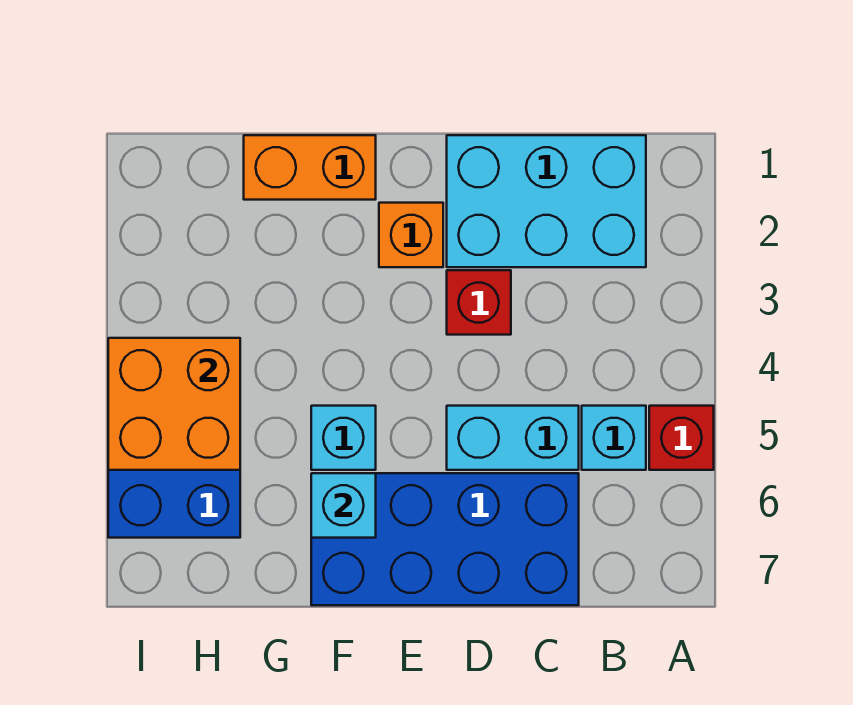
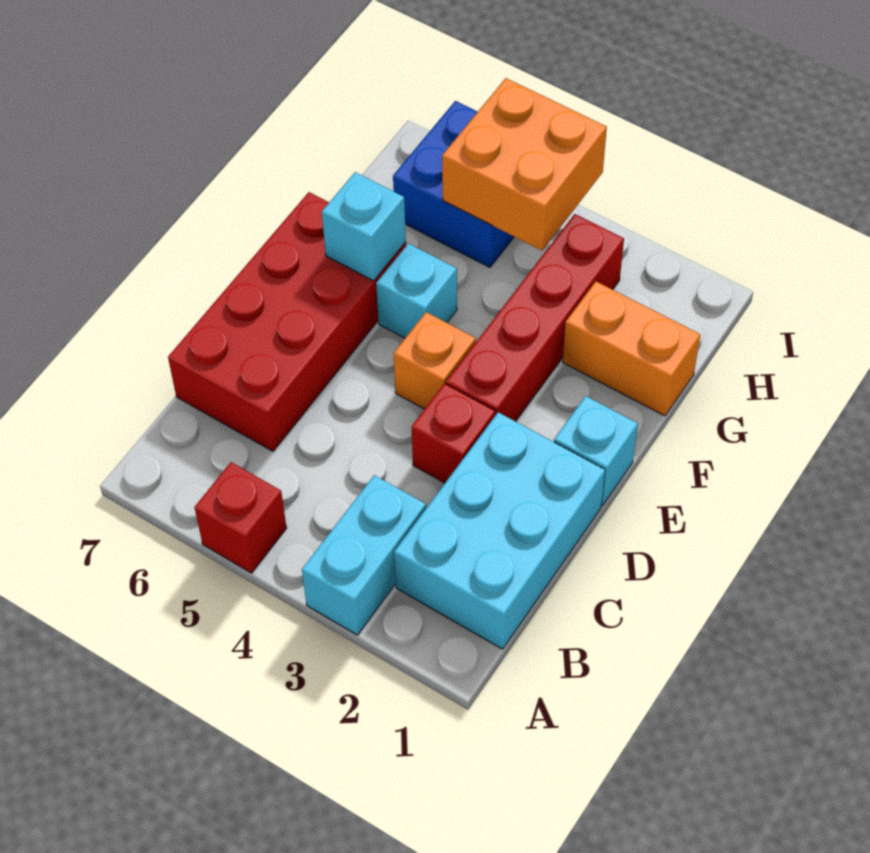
cyan brick B5 level 1 -> cyan brick E1 level 1
cyan brick C5:D5 level 1 -> cyan brick A3:B3 level 1
blue brick C6:F7 level 1 -> red brick C6:F7 level 1
orange brick E2 level 1 -> orange brick E4 level 1
none -> red brick E3:H3 level 1
orange brick F1:G1 level 1 -> orange brick G1:G2 level 1

